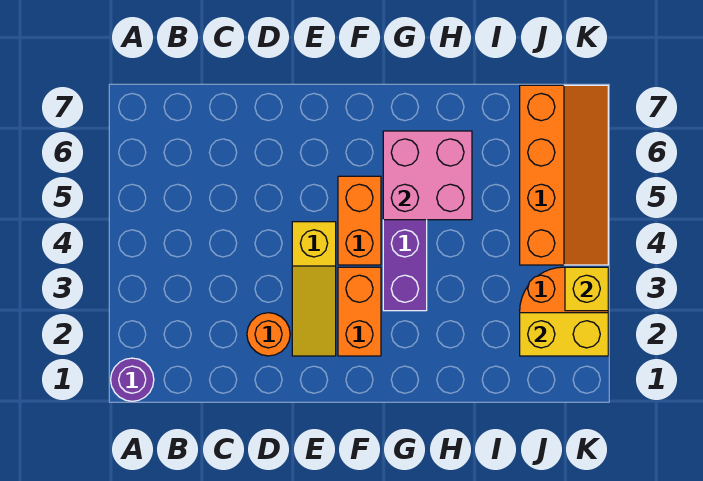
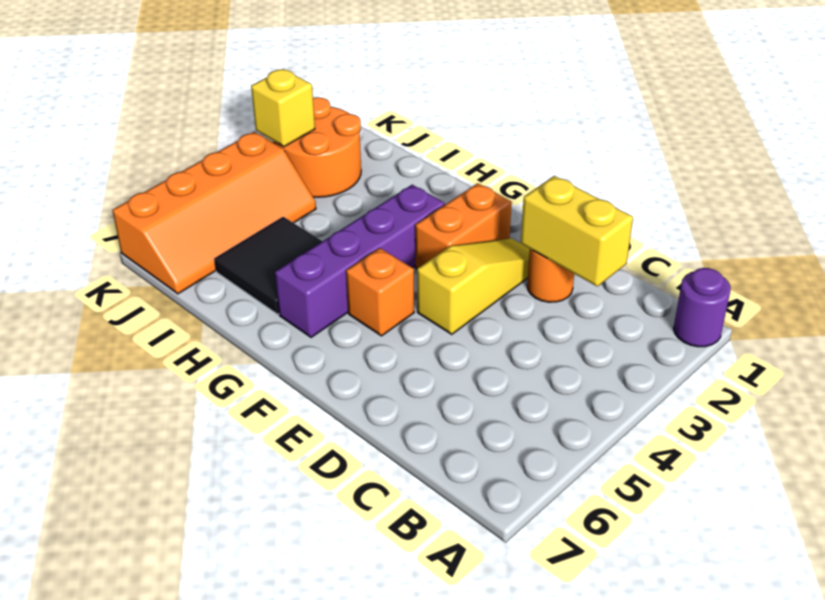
orange brick F4:F5 level 1 -> orange brick F5 level 1
pink brick G5:H6 level 2 -> none
none -> black tile H5:I6 level 1
yellow brick J2:K2 level 2 -> yellow brick C2:D2 level 2
orange slope J4:K7 level 1 top J -> orange slope J4:K7 level 1 top K

